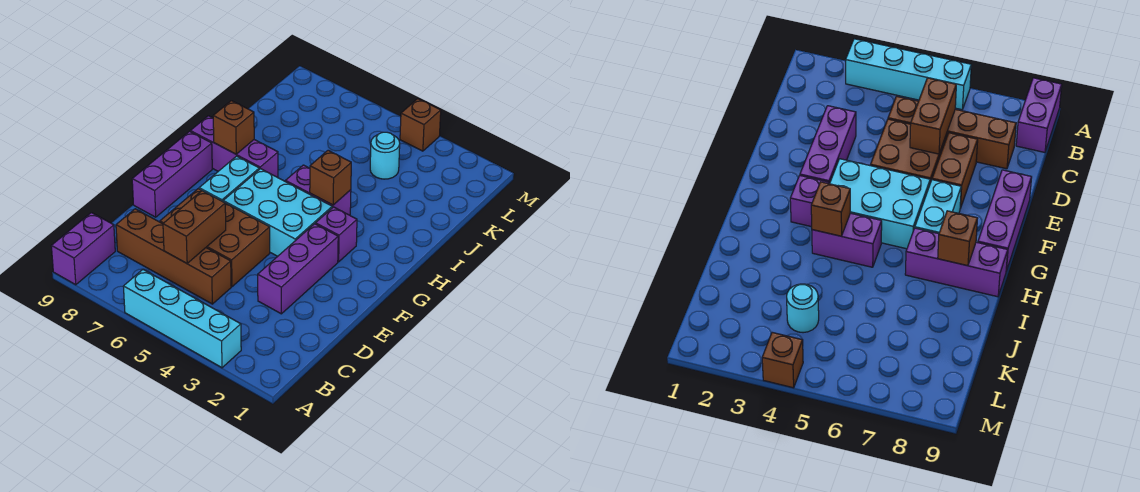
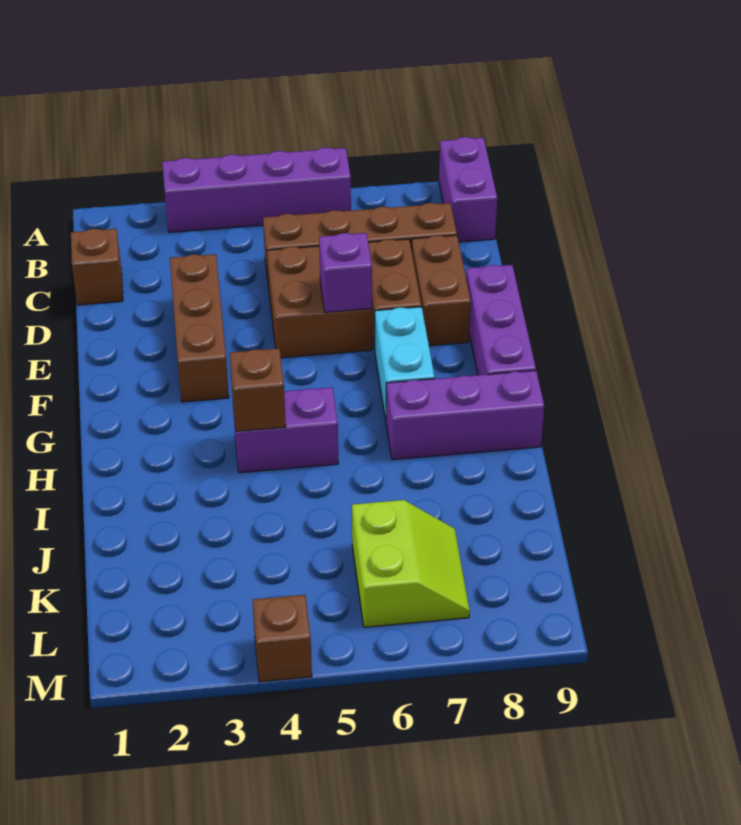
cyan brick A3:A6 level 1 -> purple brick A3:A6 level 1
brown brick C6:D6 level 2 -> brown brick D8:E8 level 1
purple brick D3:F3 level 1 -> brown brick D3:F3 level 1
cyan brick F4:G6 level 1 -> none
purple brick G3 level 1 -> purple brick E6 level 2
brown brick H8 level 2 -> brown brick C1 level 1
cyan round brick K4 level 1 -> none
none -> lime slope K6:L7 level 1 top 6

